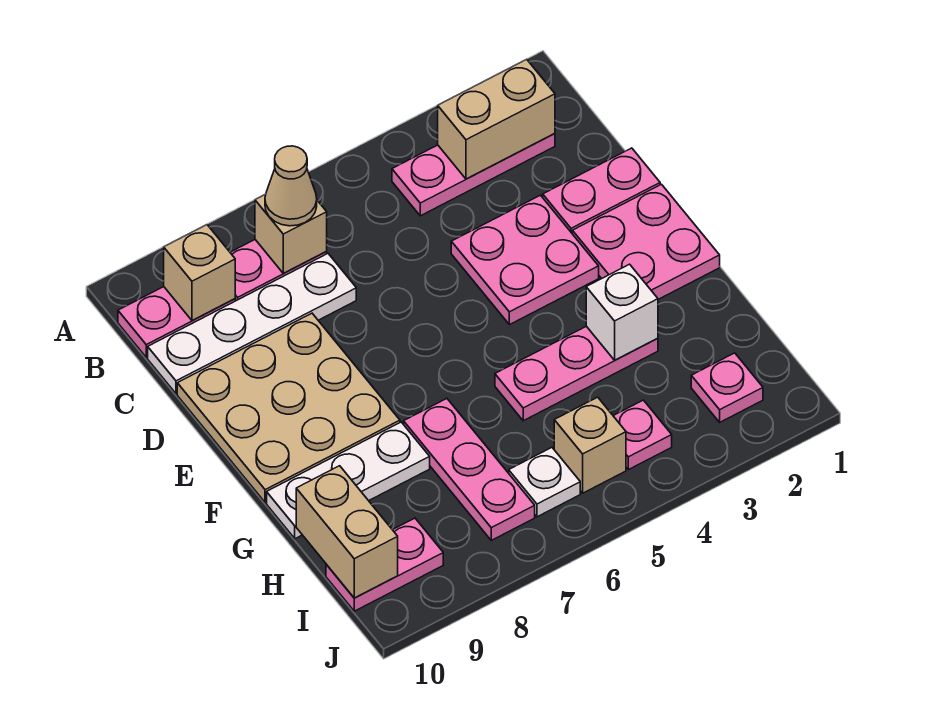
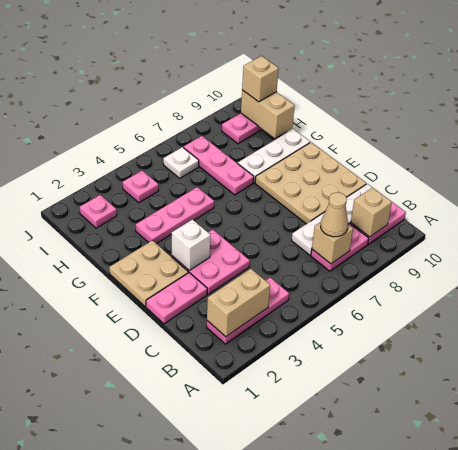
pink plate E1:F2 level 1 -> tan plate E1:F2 level 1
white brick G3 level 2 -> white brick E3 level 2
tan brick I5 level 1 -> tan brick I10 level 3

